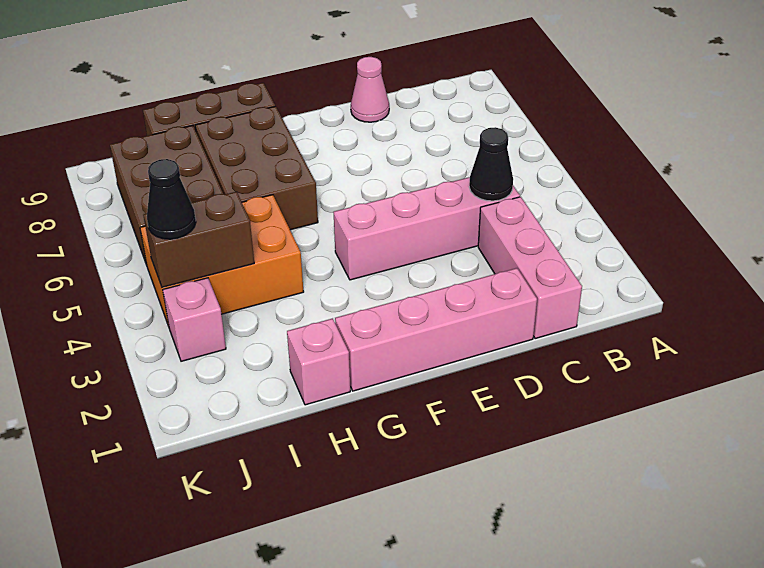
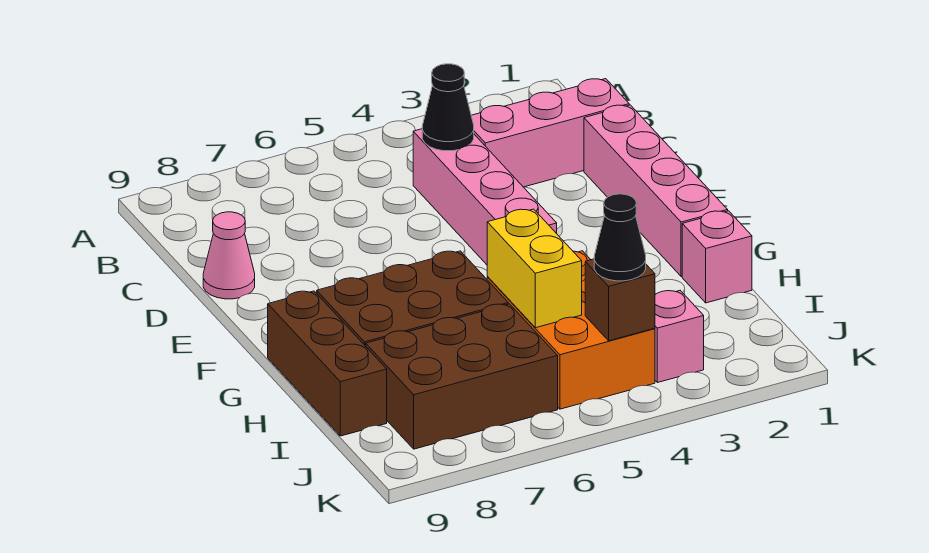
none -> yellow brick H5:I5 level 2
brown brick I4:J4 level 2 -> brown brick J4 level 2

